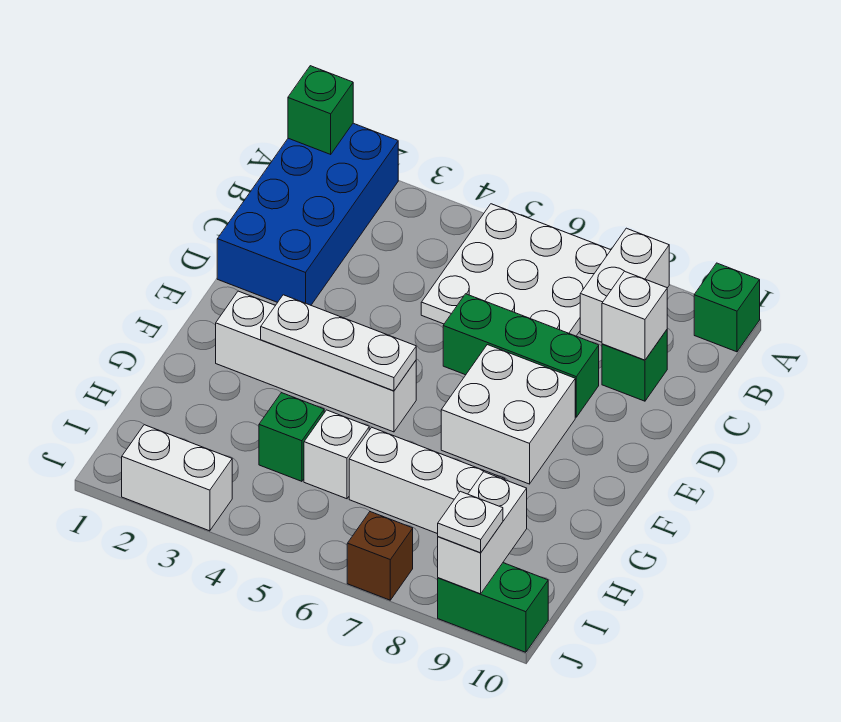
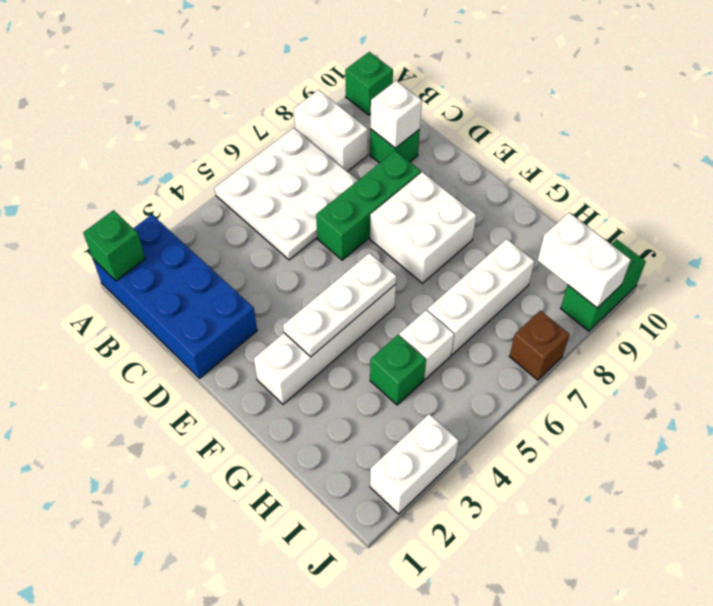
white plate J9 level 3 -> none

